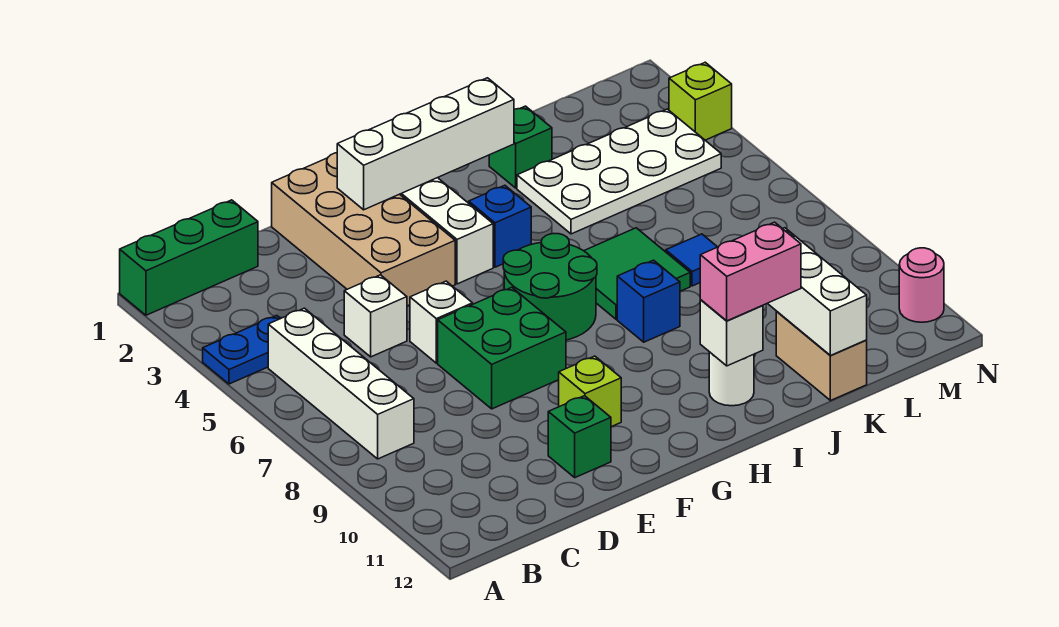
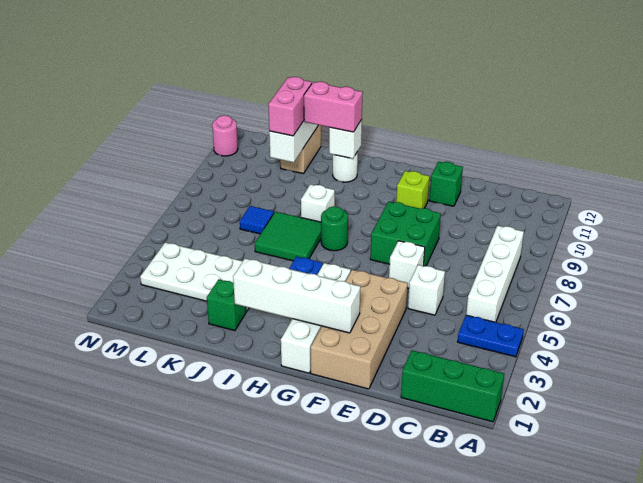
green round brick G6:H7 level 1 -> green round brick H7 level 1
blue brick I8 level 1 -> white brick I8 level 1
none -> pink brick K10:K11 level 3
lime brick N3 level 1 -> none

